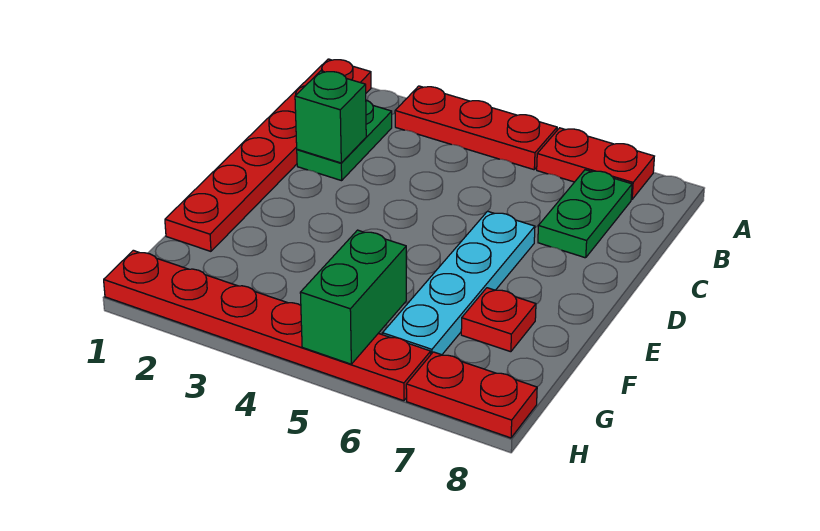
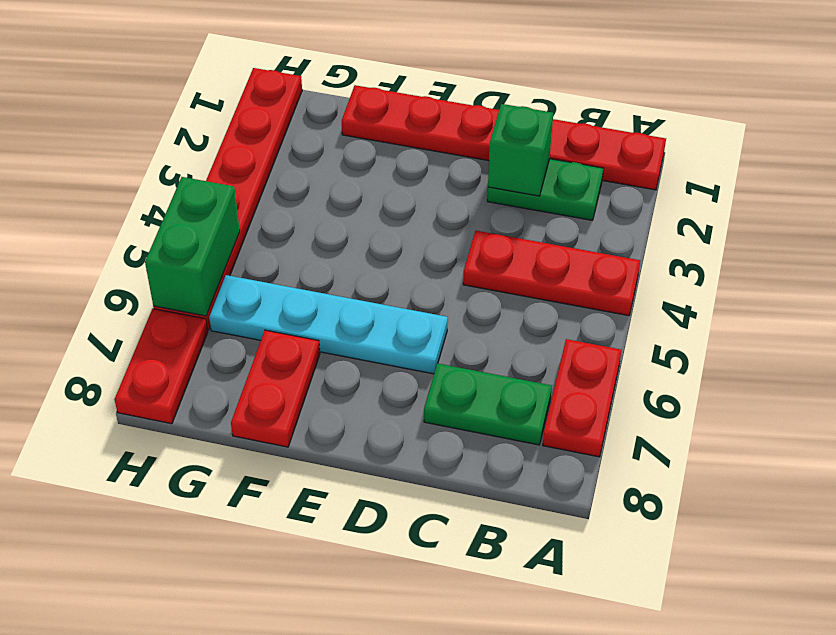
red plate A3:A5 level 1 -> red plate A4:C4 level 1
red plate F7 level 1 -> red plate F7:F8 level 1
green brick G5:H5 level 2 -> green brick H5:H6 level 2

